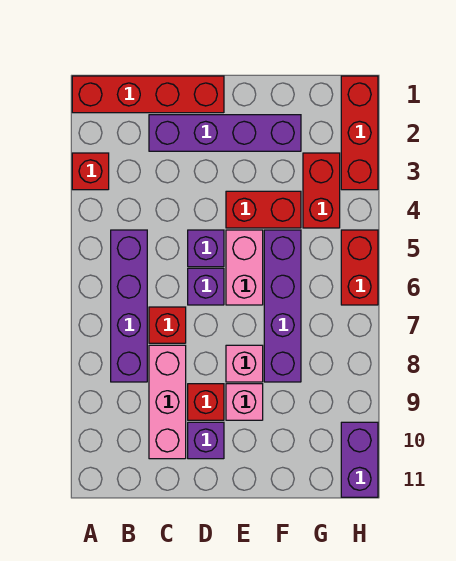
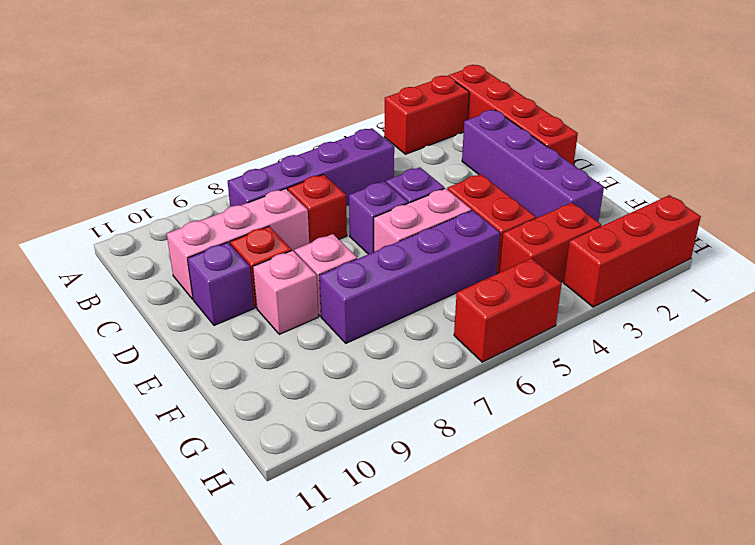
red brick A3 level 1 -> red brick A2:A3 level 1
purple brick H10:H11 level 1 -> none

